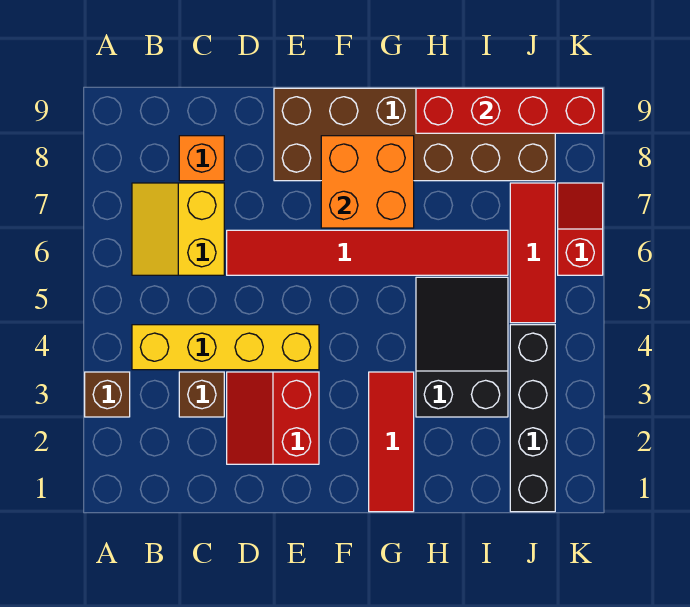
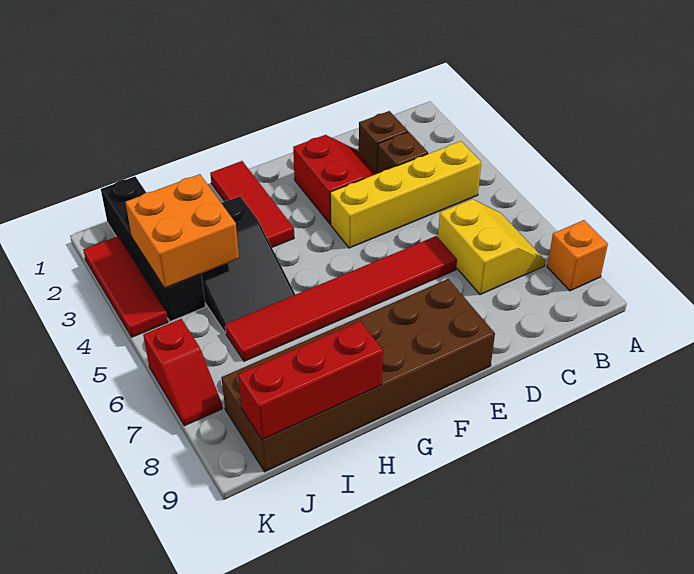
brown brick A3 level 1 -> brown brick C2 level 1
orange brick C8 level 1 -> orange brick A8 level 1
orange brick F7:G8 level 2 -> orange brick I3:J4 level 2
red brick H9:K9 level 2 -> red brick H9:J9 level 2
red tile J5:J7 level 1 -> red tile K2:K4 level 1

